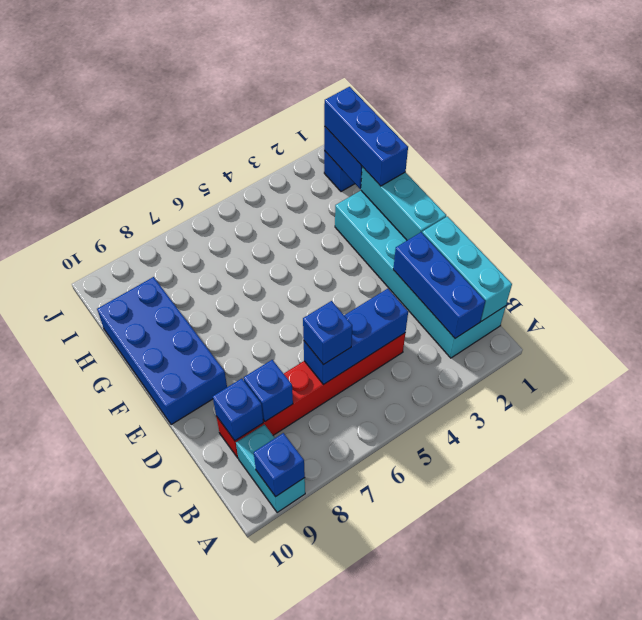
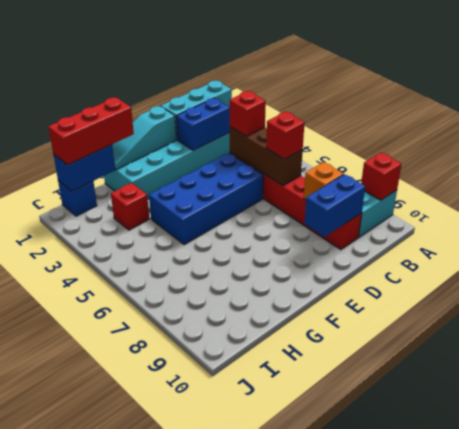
blue brick A9 level 2 -> red brick A9 level 2
blue brick B2:D2 level 2 -> blue brick C2:D2 level 2
blue brick C4:C6 level 2 -> brown brick C4:C6 level 2
none -> red brick C4 level 3
blue brick C6 level 3 -> red brick C6 level 3
blue brick C8 level 2 -> orange brick C8 level 2
blue brick C9 level 2 -> blue brick C9:D9 level 2
cyan brick E1:G1 level 2 -> cyan slope E1:G1 level 2 top E
blue brick E9:H10 level 1 -> blue brick D4:G5 level 1
blue brick G1:I1 level 3 -> red brick G1:I1 level 3
none -> red brick H3 level 1

